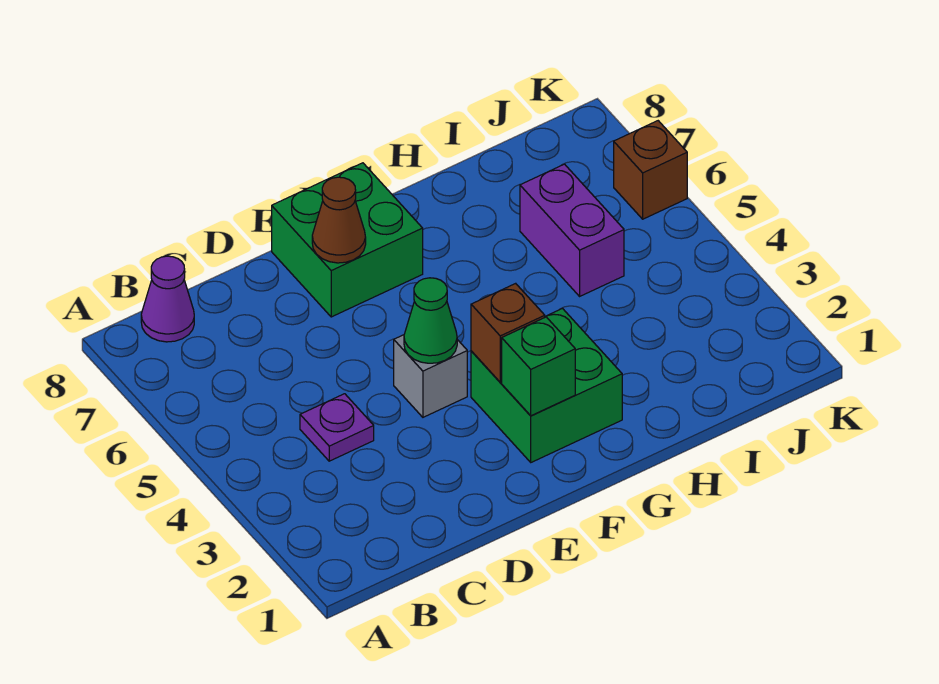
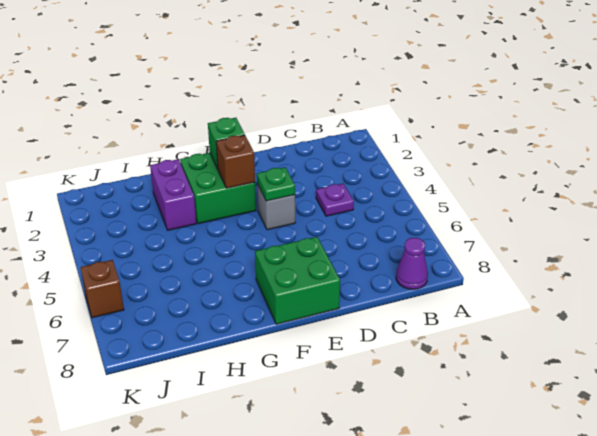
green cone E4 level 2 -> green plate E4 level 2
brown cone E7 level 2 -> none
purple brick I5:I6 level 1 -> purple brick H2:H3 level 1

